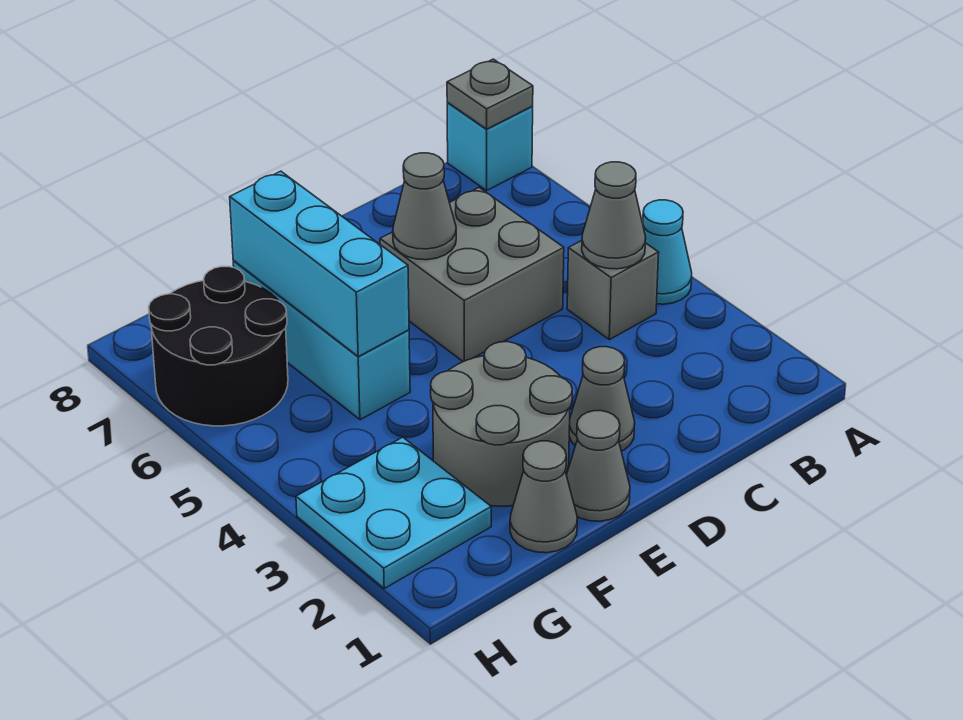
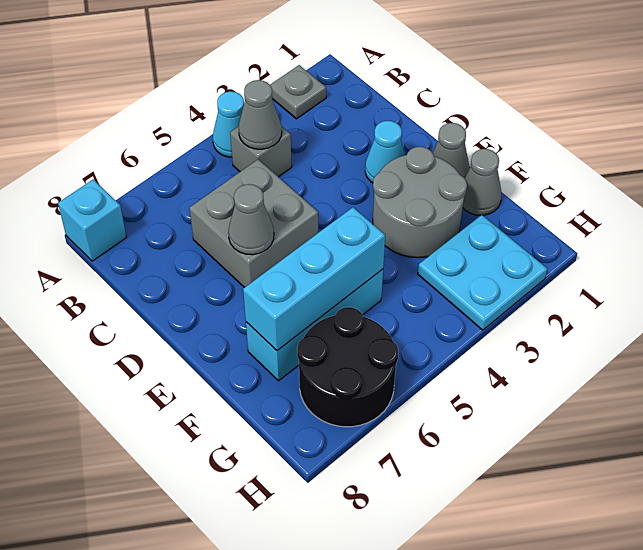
grey plate A8 level 2 -> grey plate A2 level 1
grey cone D2 level 1 -> cyan cone D2 level 1

